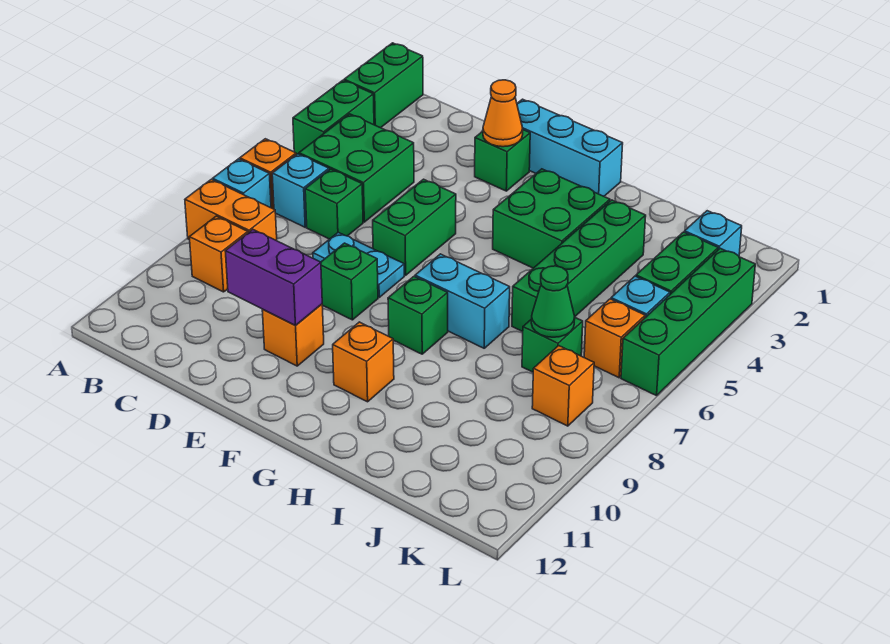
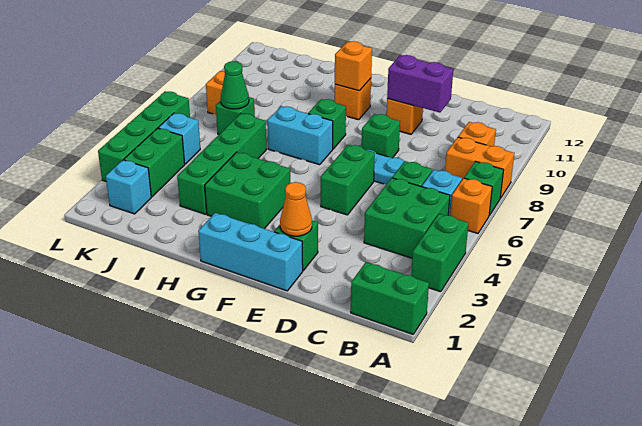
green brick A1:A2 level 1 -> green brick A1:B1 level 1
cyan brick A7 level 1 -> green brick A7 level 1
orange brick K6 level 1 -> orange brick G10 level 2

